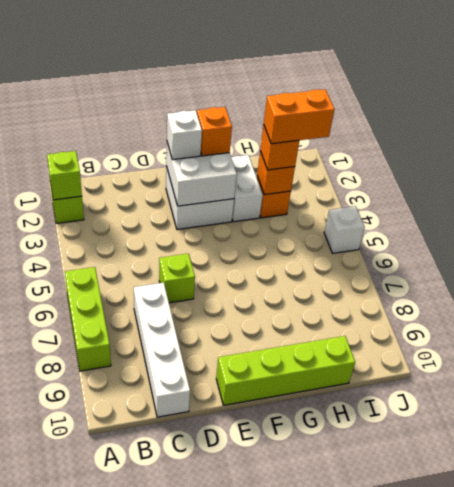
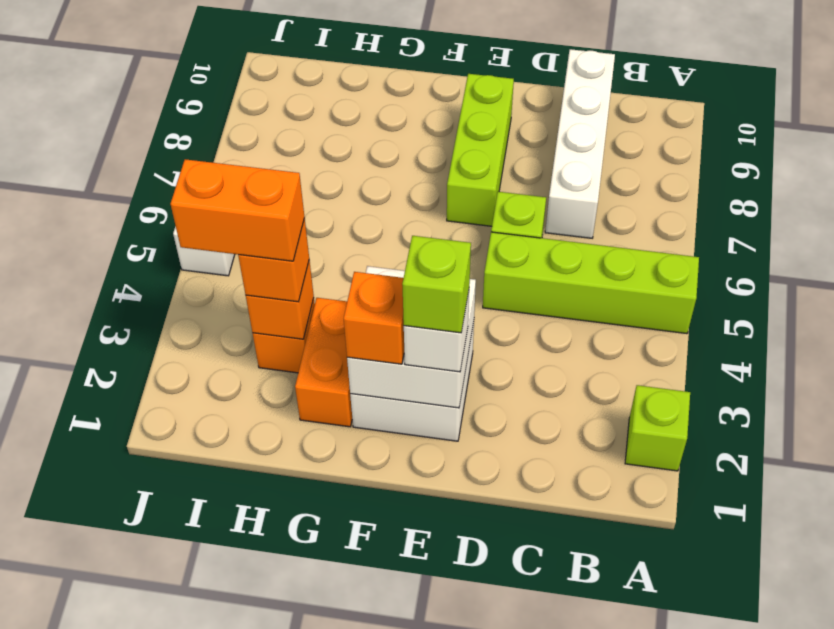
lime brick A2 level 2 -> lime brick E2 level 4
lime brick A6:A8 level 1 -> lime brick E7:E9 level 1
lime brick E10:H10 level 1 -> lime brick A5:D5 level 1
white brick G2:G3 level 1 -> orange brick G2:G3 level 1

